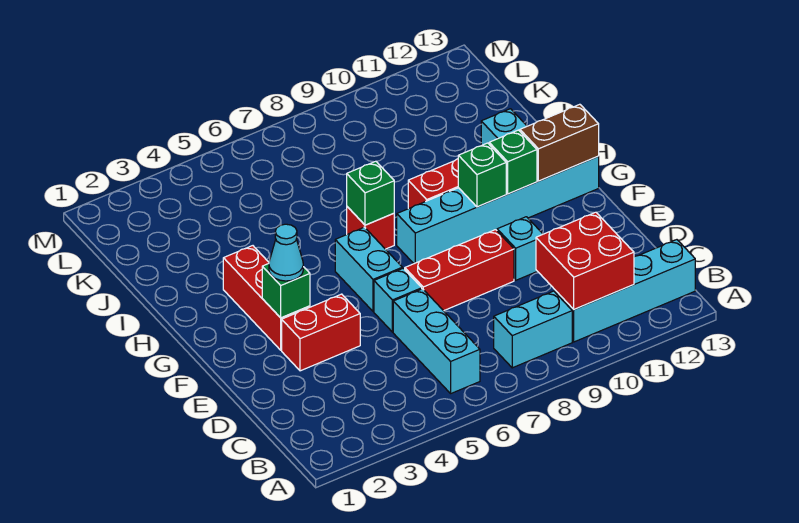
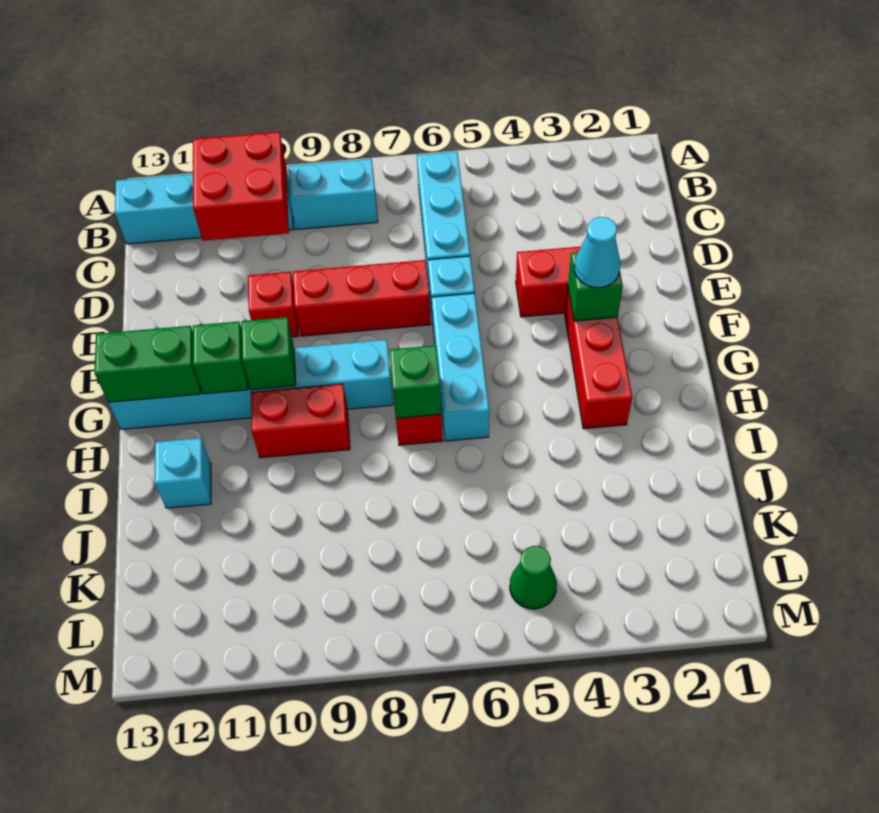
cyan brick E10 level 1 -> red brick E10 level 1
cyan brick F6:G6 level 1 -> cyan brick F6:H6 level 1
brown brick G12:G13 level 2 -> green brick G12:G13 level 2
none -> green cone L5 level 1

